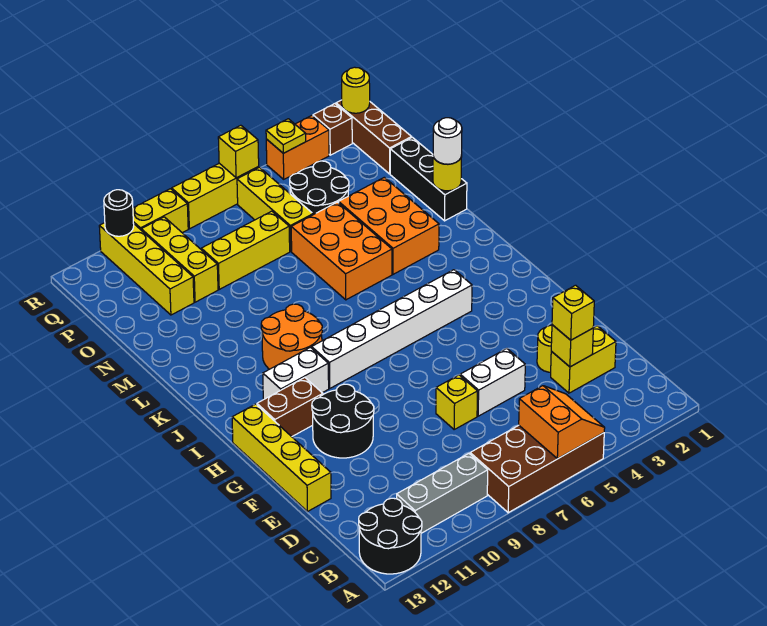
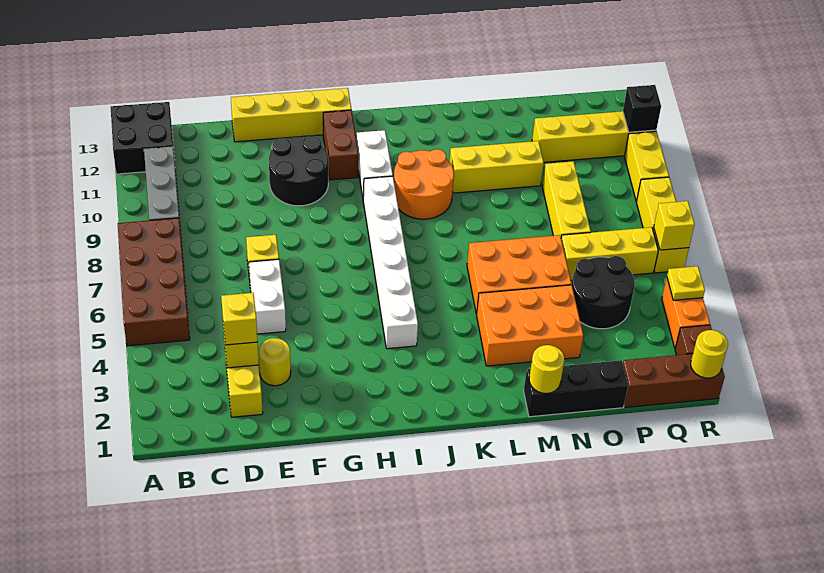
orange slope A5:B6 level 2 top 6 -> none
black round brick A12:B13 level 1 -> black brick A12:B13 level 1
white round brick M1 level 3 -> none
yellow brick O10:Q10 level 1 -> yellow brick L10:N10 level 1
black round brick R11 level 2 -> black brick R11 level 2

